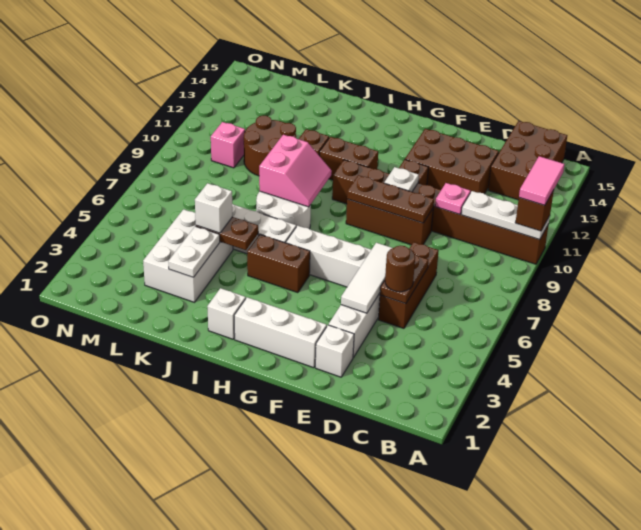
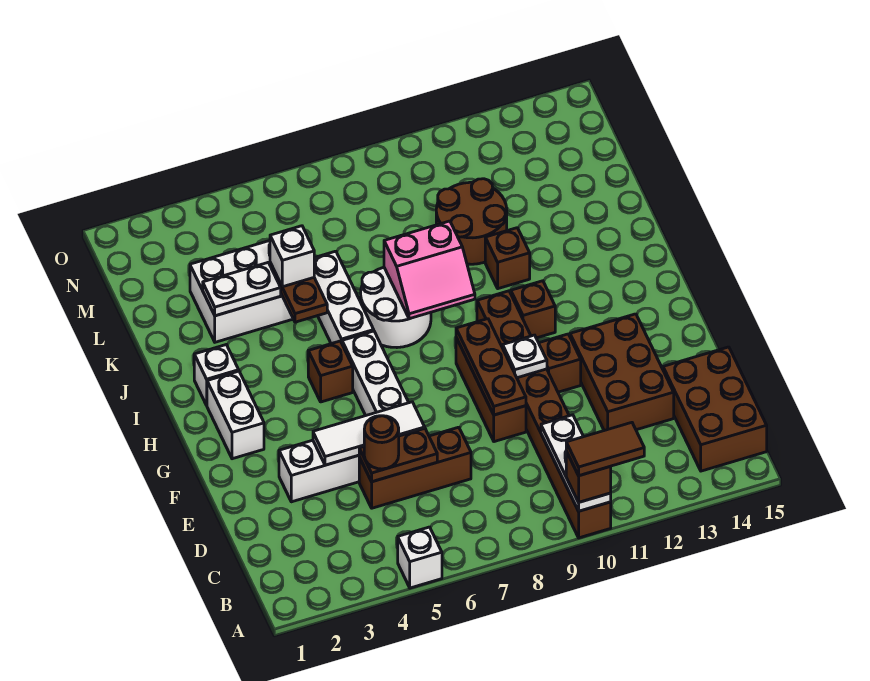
pink tile A10:A11 level 4 -> brown tile A10:A11 level 4
brown brick B13:C15 level 1 -> brown brick B14:D15 level 1
pink plate D10 level 2 -> none
white brick E2 level 1 -> white brick A5 level 1
white brick F2:H2 level 1 -> white brick G2:H2 level 1
brown brick H5:I5 level 1 -> brown brick H5 level 1
brown brick H11:I11 level 1 -> brown brick H11 level 1
pink brick M10 level 1 -> none

